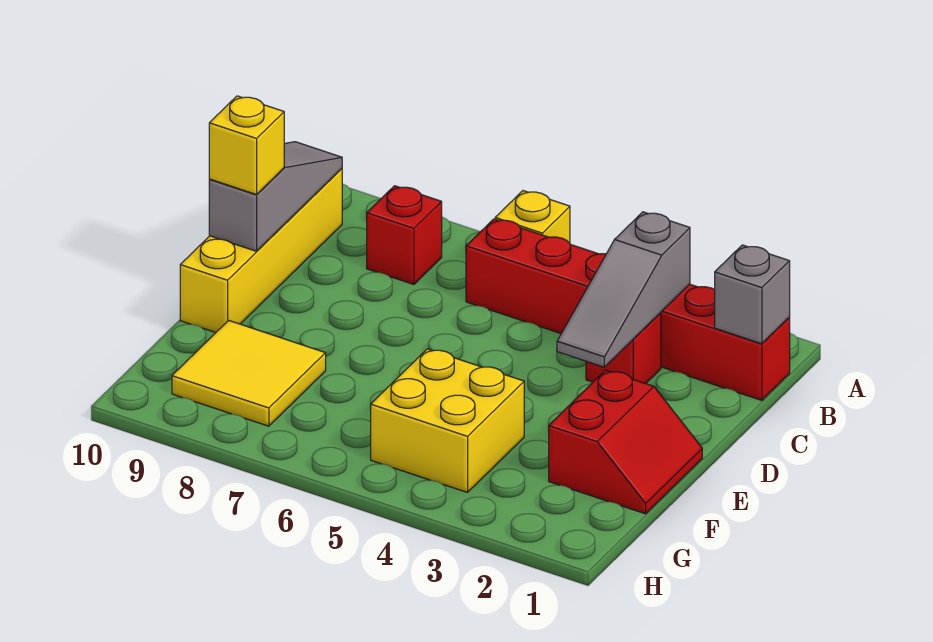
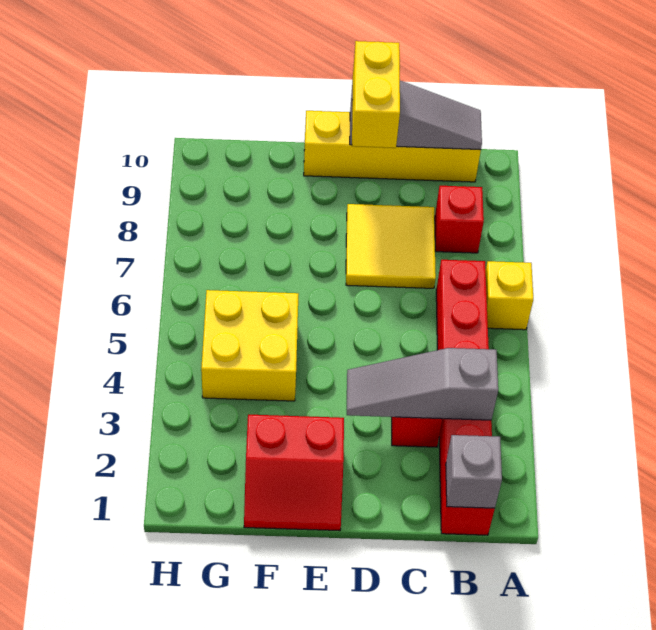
yellow brick D10 level 3 -> yellow brick D9:D10 level 3
yellow tile F8:G9 level 1 -> yellow tile C7:D8 level 1

